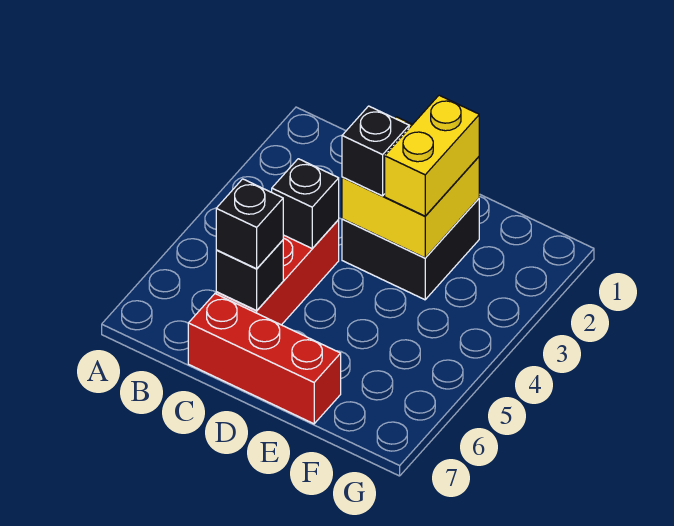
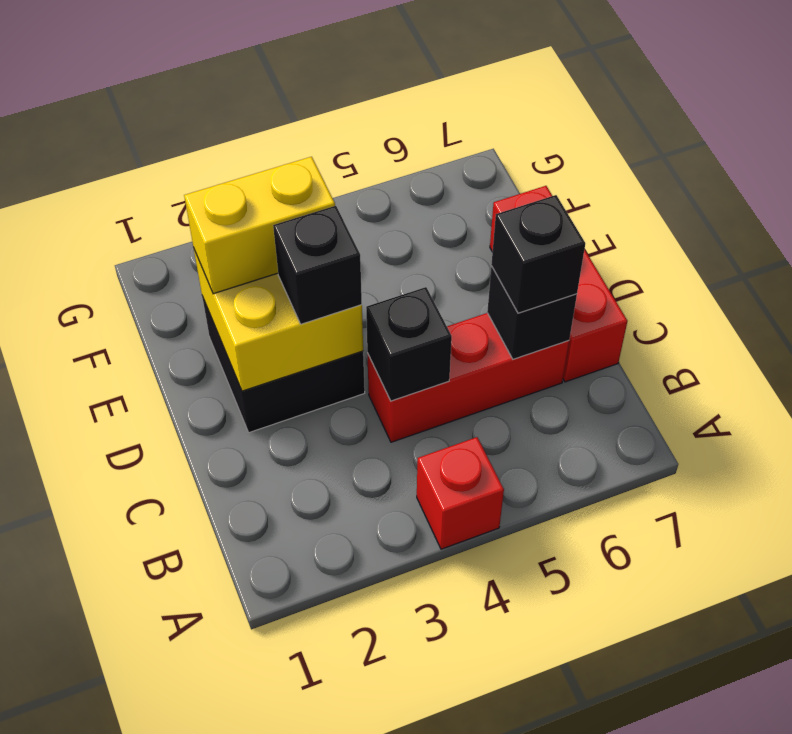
none -> red brick A4 level 1

